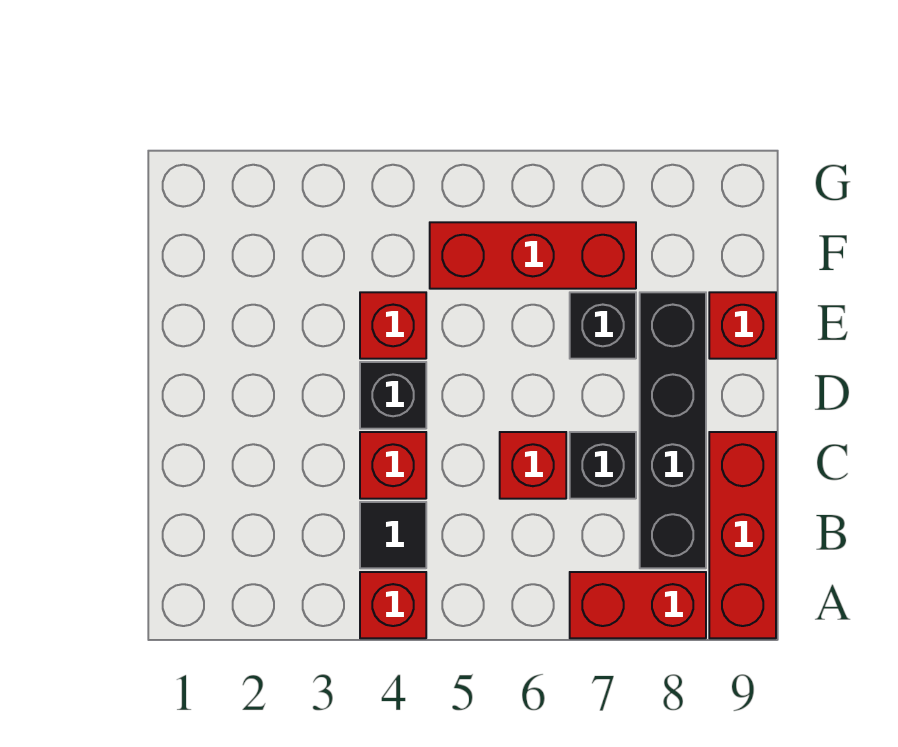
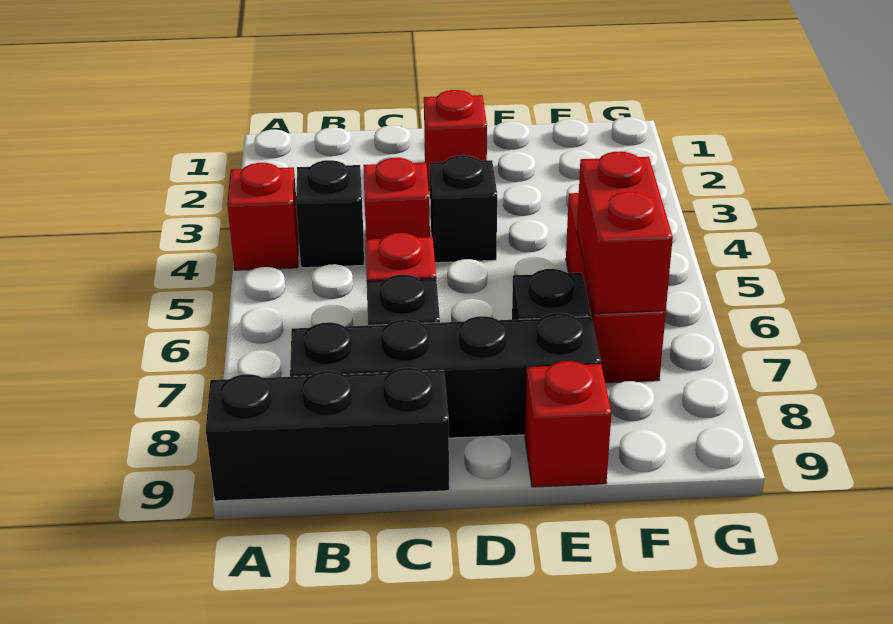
red brick A7:A8 level 1 -> red brick F6:F7 level 2
red brick A9:C9 level 1 -> black brick A9:C9 level 1
black tile B4 level 1 -> black brick B4 level 1
red brick E4 level 1 -> red brick D2 level 1

